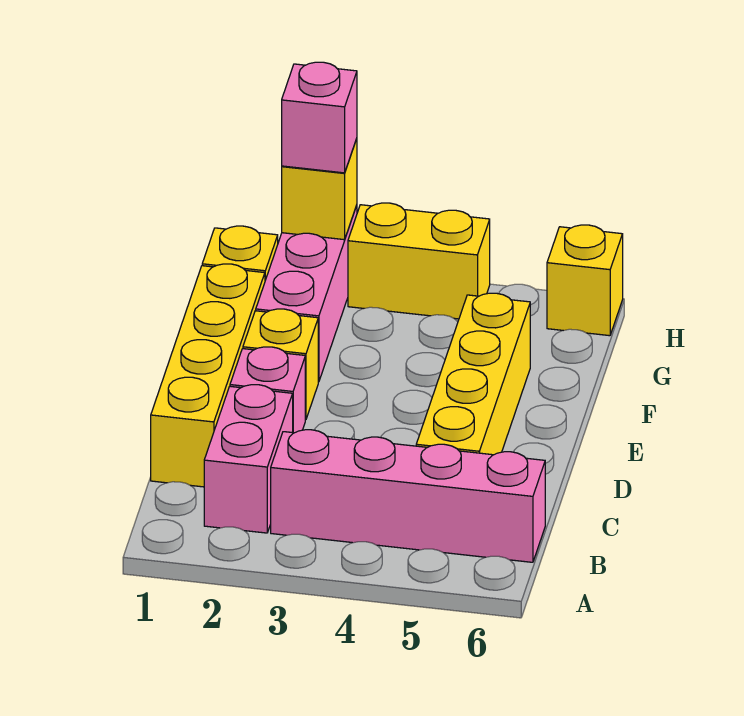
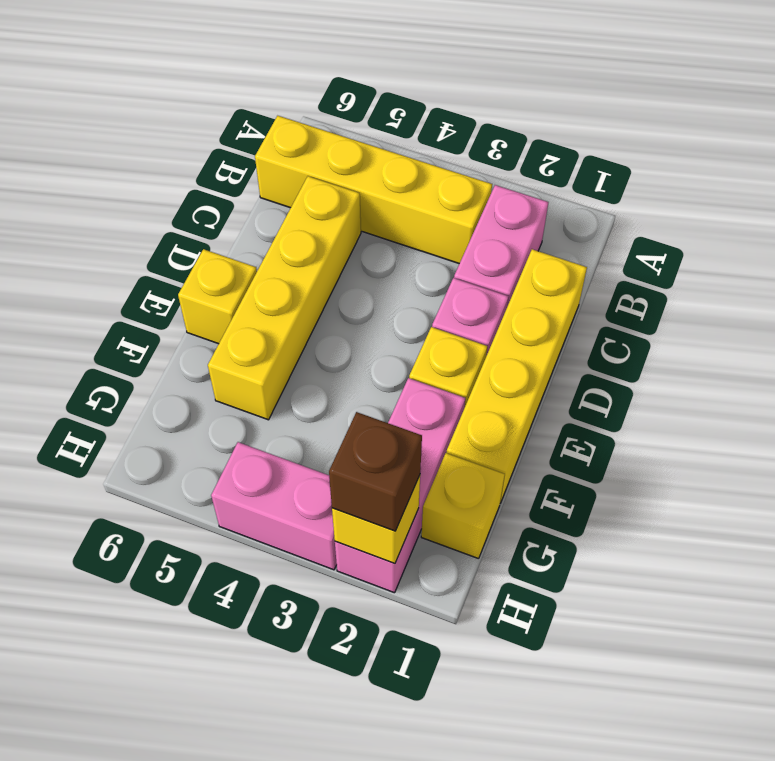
pink brick B3:B6 level 1 -> yellow brick B3:B6 level 1
pink brick H2 level 3 -> brown brick H2 level 3
yellow brick H3:H4 level 1 -> pink brick H3:H4 level 1
yellow brick H6 level 1 -> yellow brick E6 level 1

